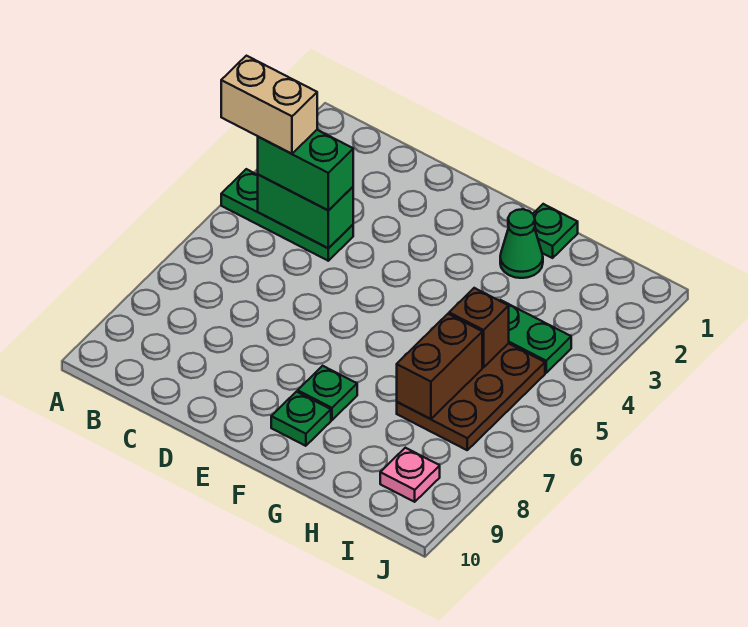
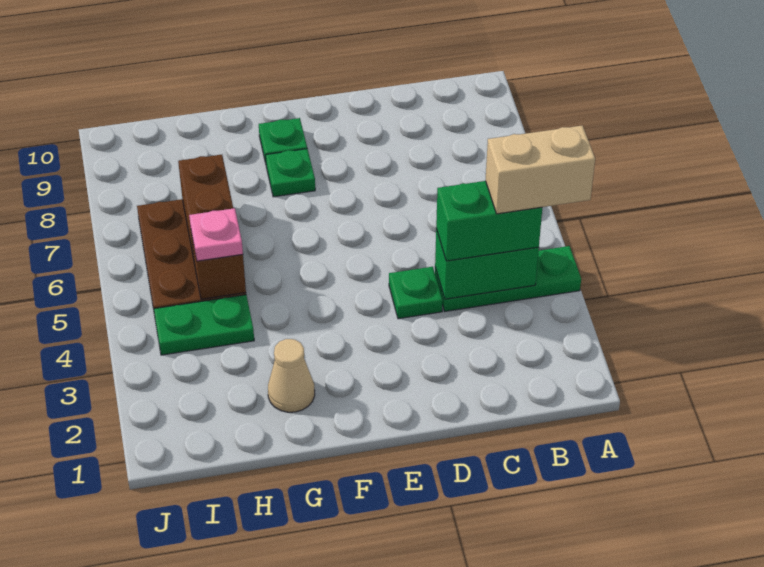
green plate G1 level 1 -> green plate D4 level 1
green cone G2 level 1 -> tan cone G2 level 1
pink plate I9 level 1 -> pink plate H5 level 3

